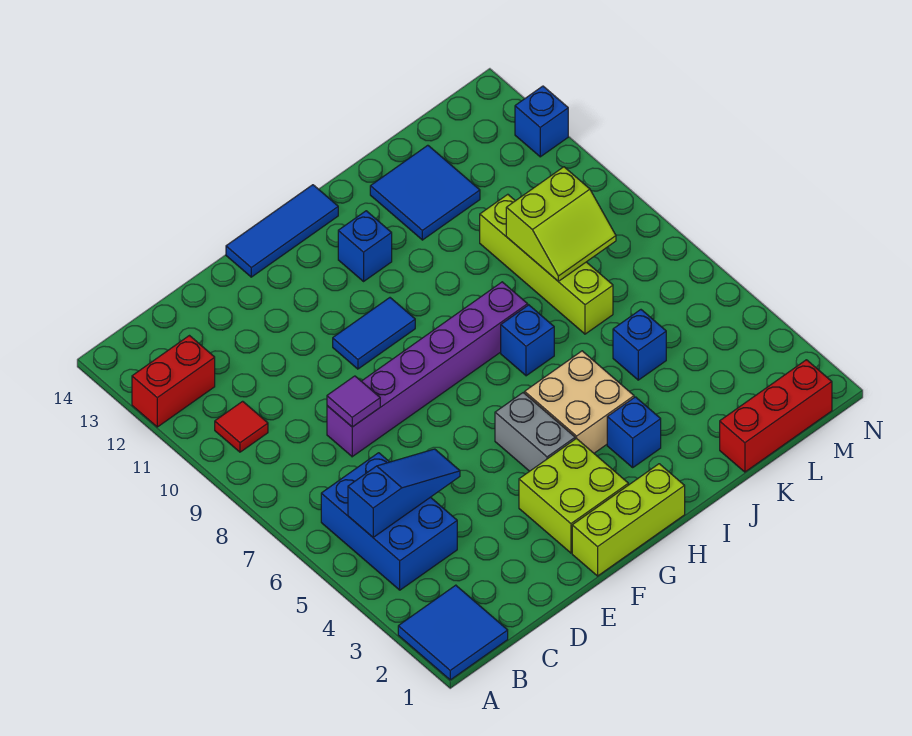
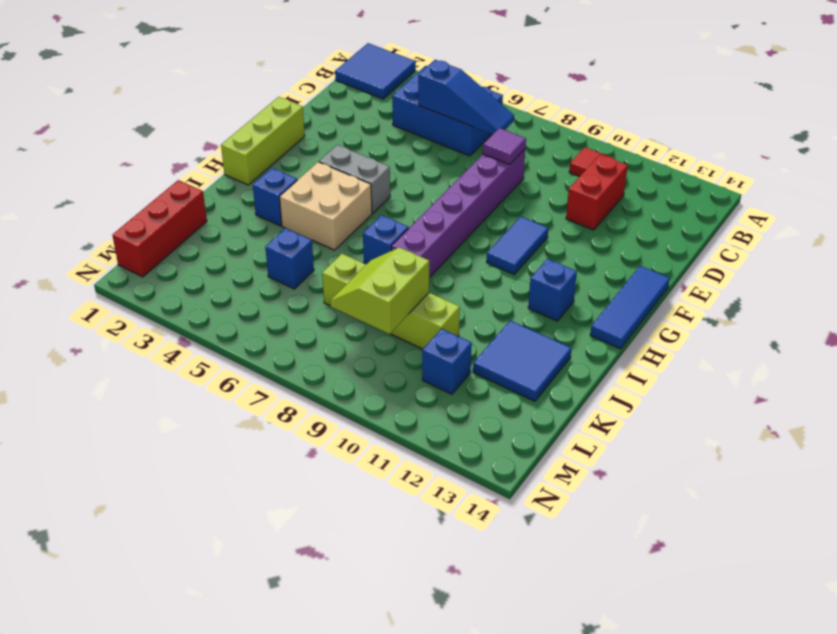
red brick A12:B12 level 1 -> red brick C11:D11 level 1
blue slope B5:D5 level 2 top B -> blue slope C5:C7 level 2 top 5
lime brick F2:G3 level 1 -> none
blue brick N12 level 1 -> blue brick L11 level 1

